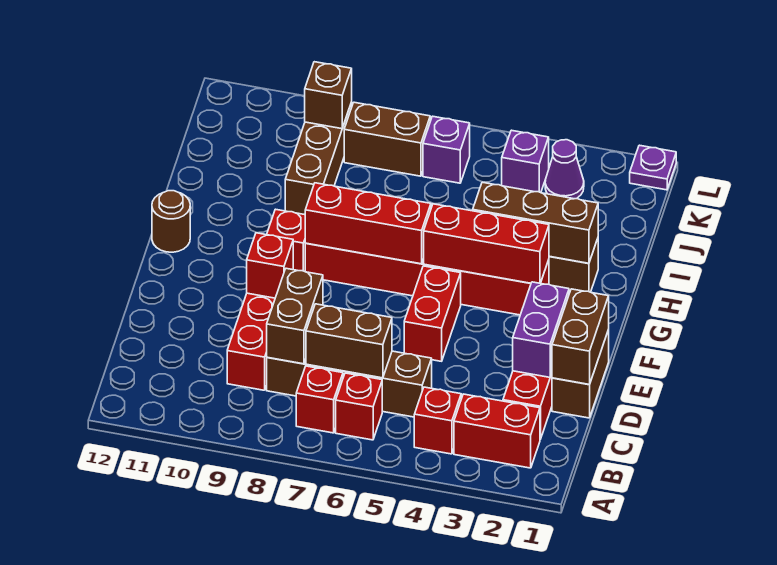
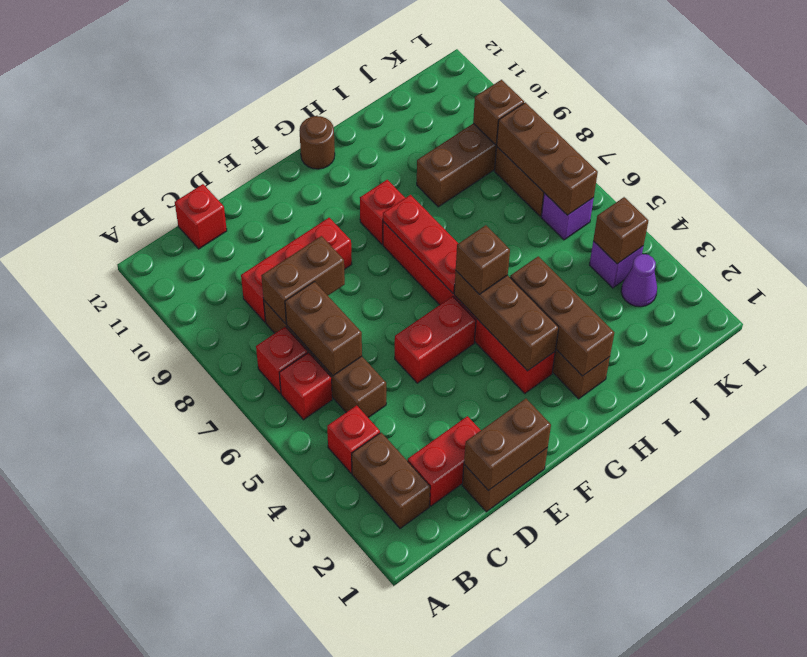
red brick B2:B3 level 1 -> brown brick B2:B3 level 1
purple brick D2:E2 level 2 -> none
red brick E9 level 2 -> red brick C12 level 1
red brick G3:G5 level 2 -> brown brick G3:G5 level 2
none -> brown brick G5 level 3
red brick G6:G8 level 2 -> red plate G6:G8 level 2
none -> brown brick K4 level 2
none -> brown brick K6:K8 level 2
purple plate L1 level 1 -> none

